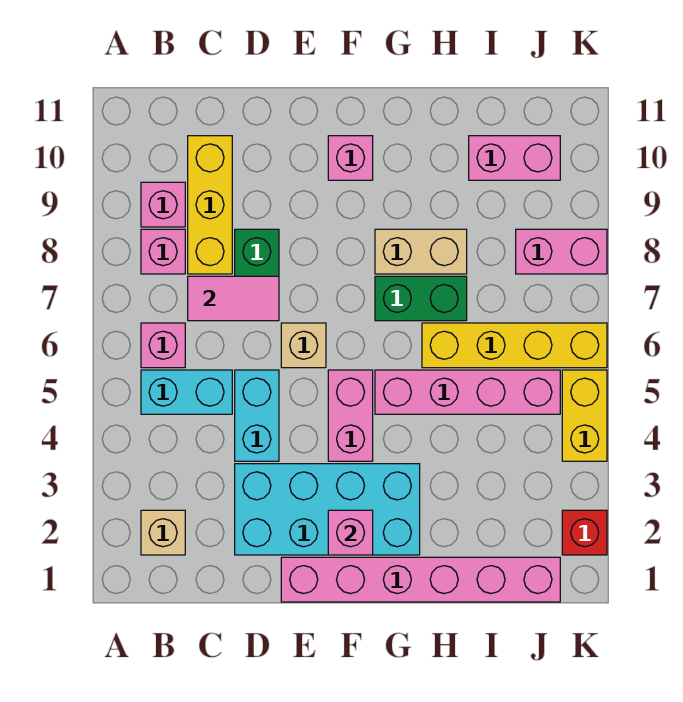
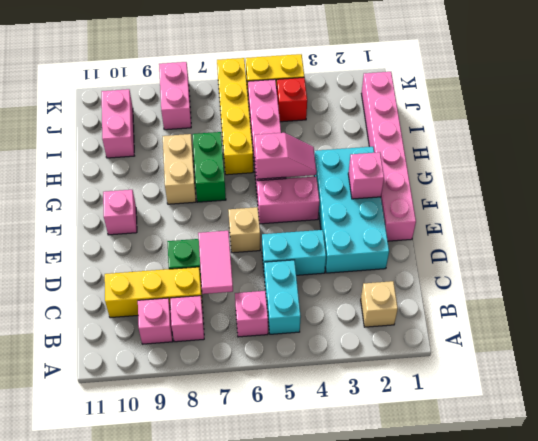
none -> pink slope G4:G5 level 2 top 5
red brick K2 level 1 -> red brick J4 level 1

